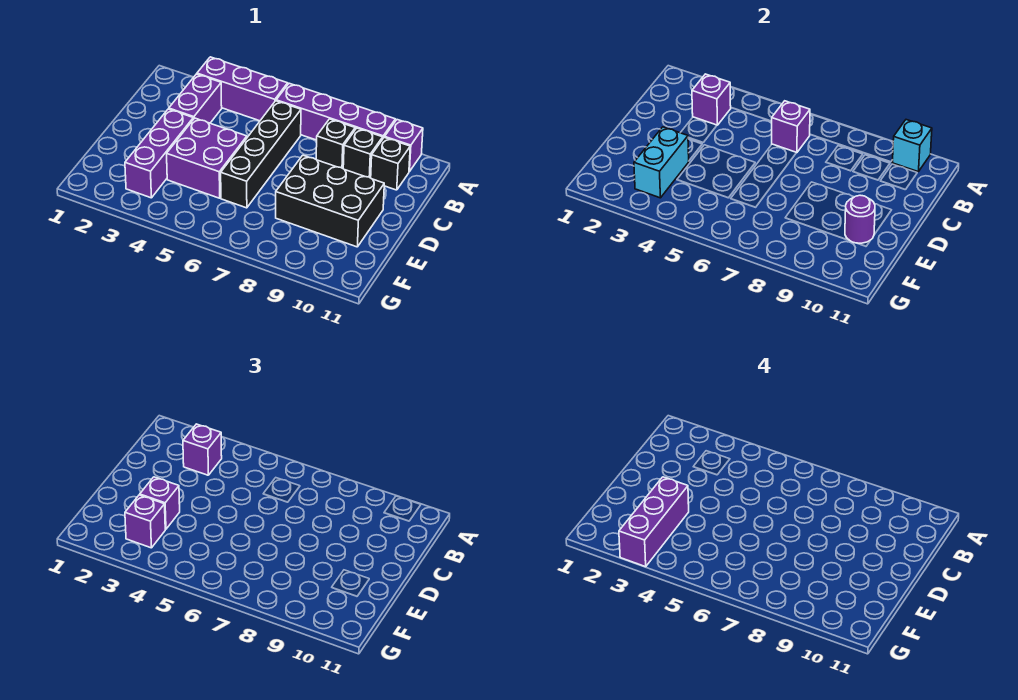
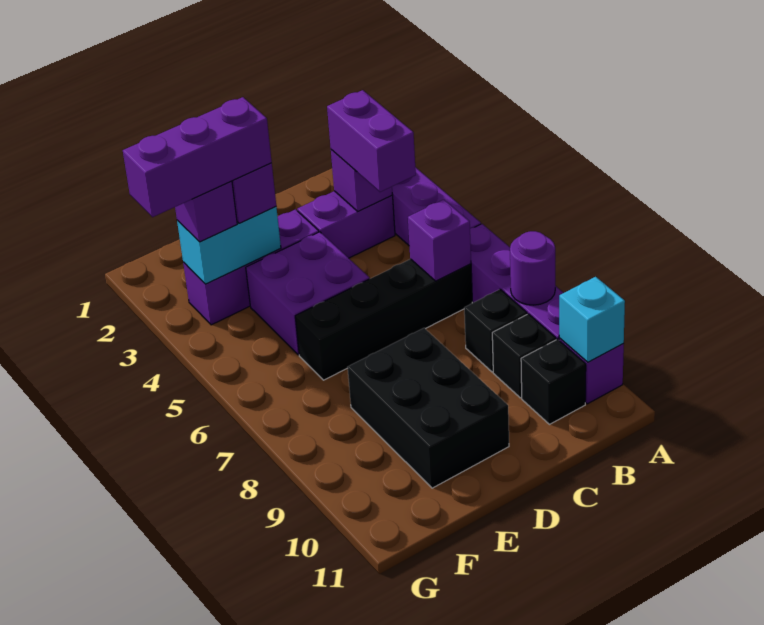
purple brick B3 level 3 -> purple brick B3:B4 level 3
purple round brick E10 level 2 -> purple round brick A8 level 2

